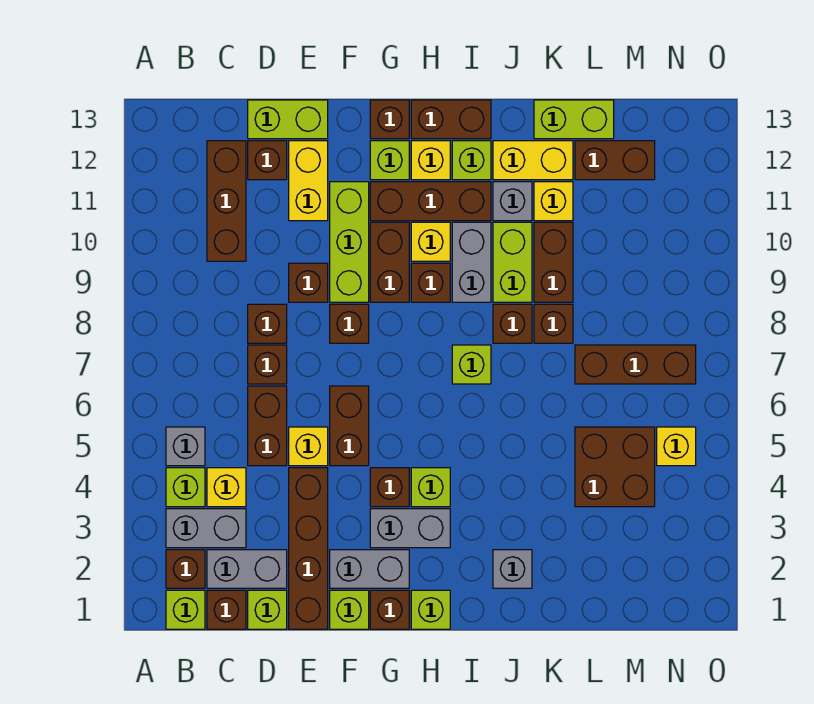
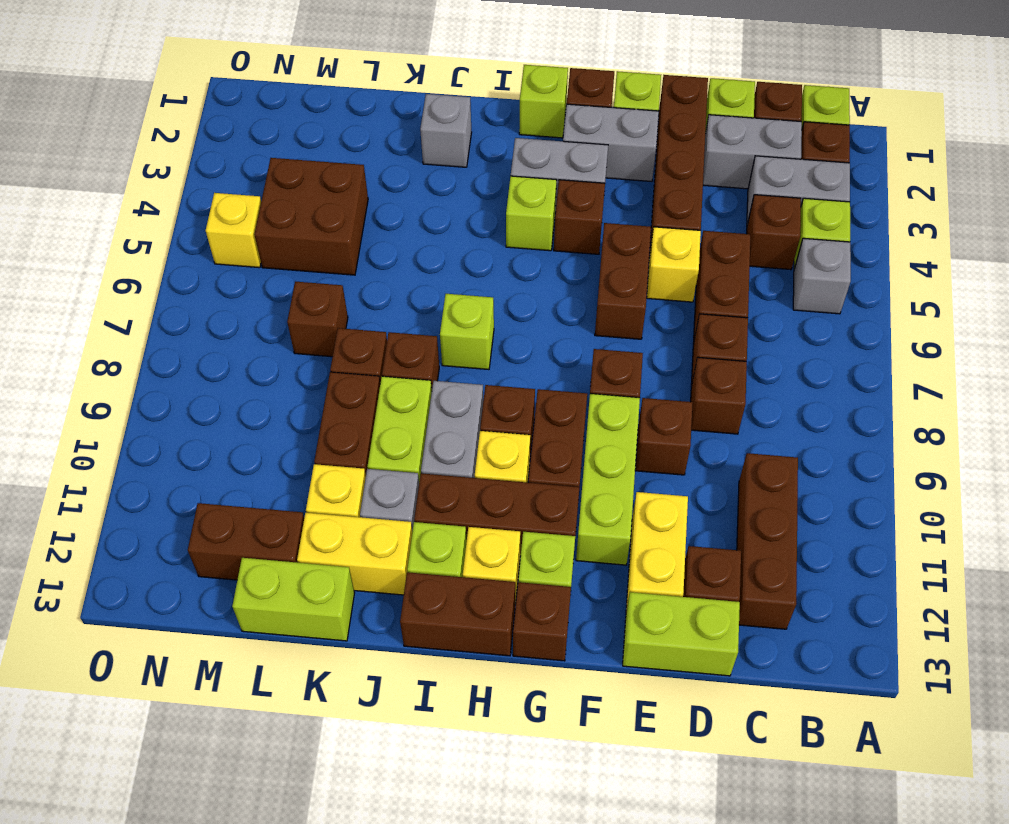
yellow brick C4 level 1 -> brown brick C4 level 1
brown brick L7:N7 level 1 -> brown brick L7 level 1

